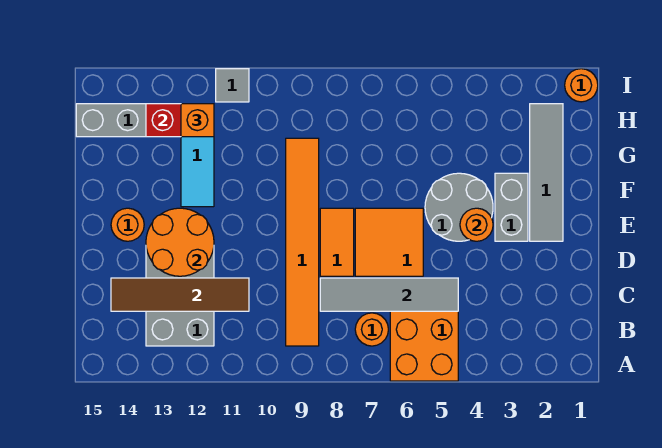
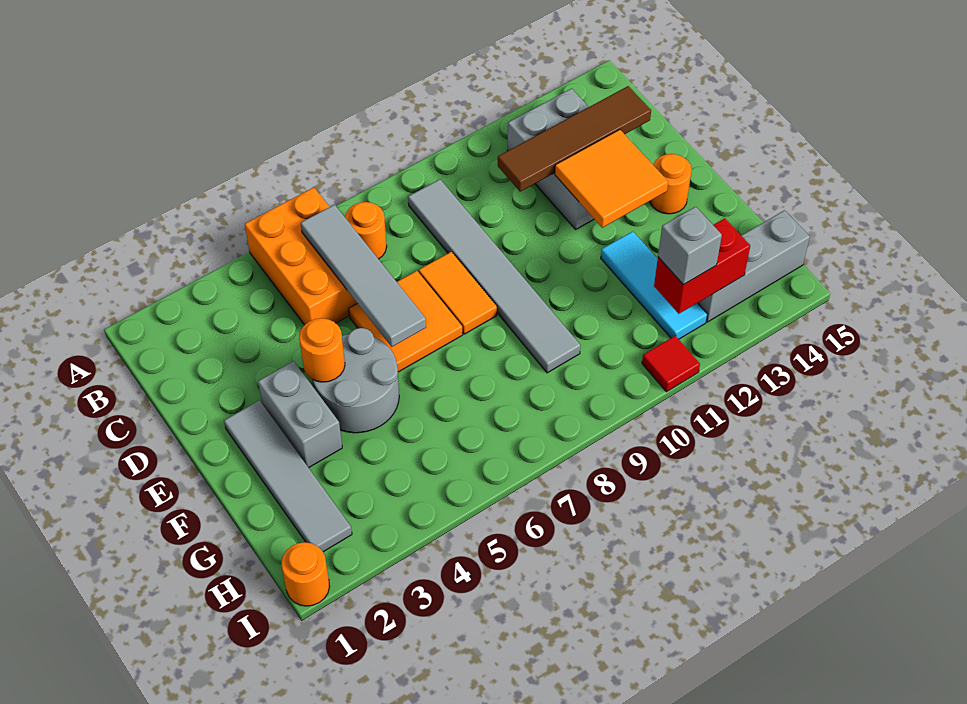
orange tile B9:G9 level 1 -> grey tile B9:G9 level 1
grey tile C5:C8 level 2 -> grey tile B6:E6 level 2
orange round brick D12:E13 level 2 -> orange tile D12:E13 level 2
orange brick H12 level 3 -> grey brick H12 level 3
grey tile I11 level 1 -> red tile I11 level 1

